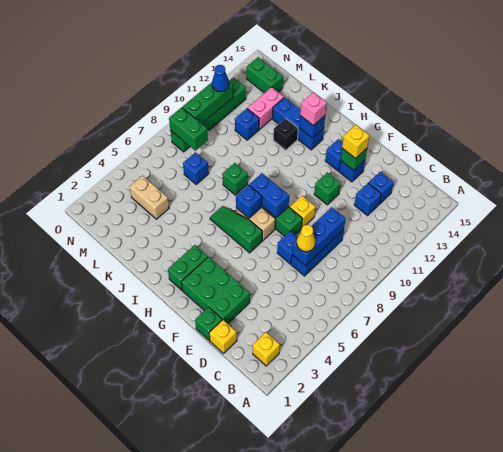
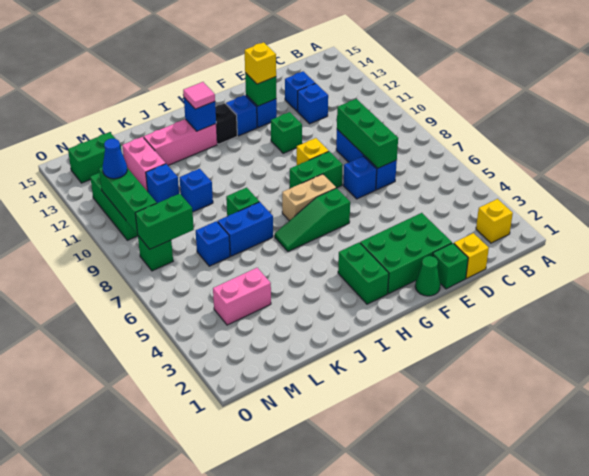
blue brick D7:D9 level 2 -> green brick D7:D9 level 2
yellow cone D7 level 3 -> none
none -> green cone F1 level 1
blue brick G8:H8 level 2 -> blue brick J7:K7 level 1
blue brick H7 level 2 -> blue brick K10 level 1
blue brick I13:K13 level 1 -> pink brick I13:K13 level 1
pink brick I13 level 3 -> pink tile I13 level 3
black brick J12 level 1 -> black brick H13 level 1
tan brick L4:M4 level 1 -> pink brick L4:M4 level 1

